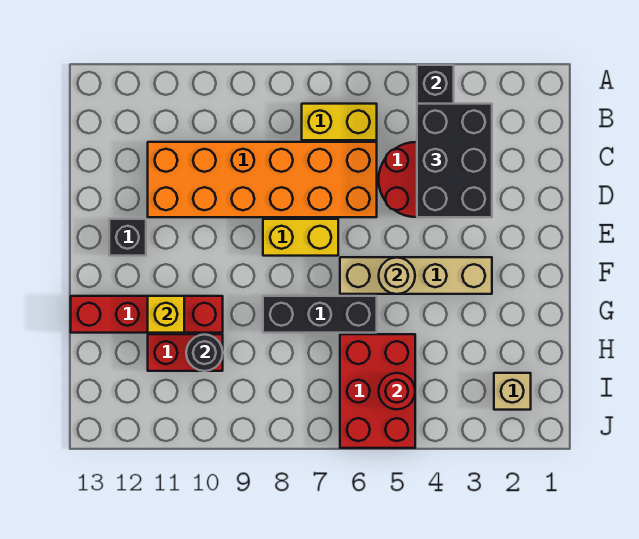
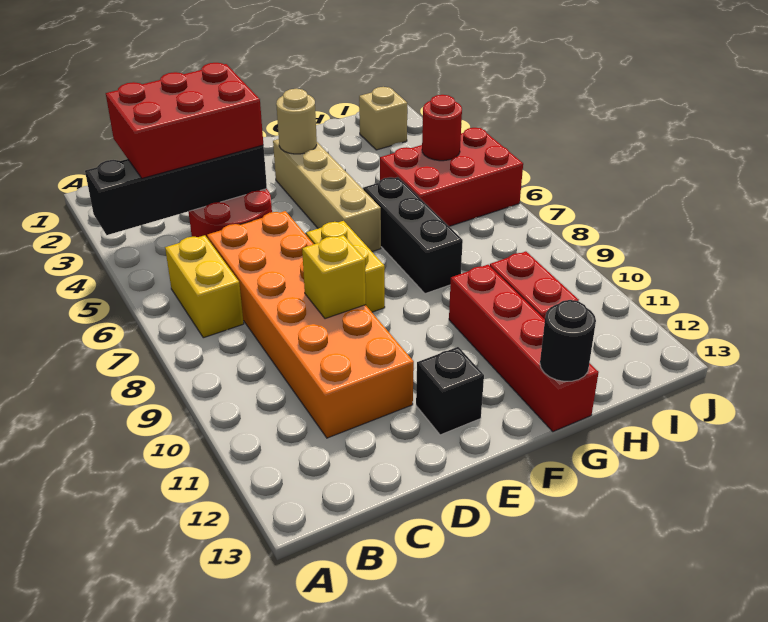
black brick B3:D4 level 3 -> red brick B3:D4 level 3
tan round brick F5 level 2 -> tan round brick F3 level 2
yellow brick G11 level 2 -> yellow brick D9 level 2
black round brick H10 level 2 -> black round brick G13 level 2

